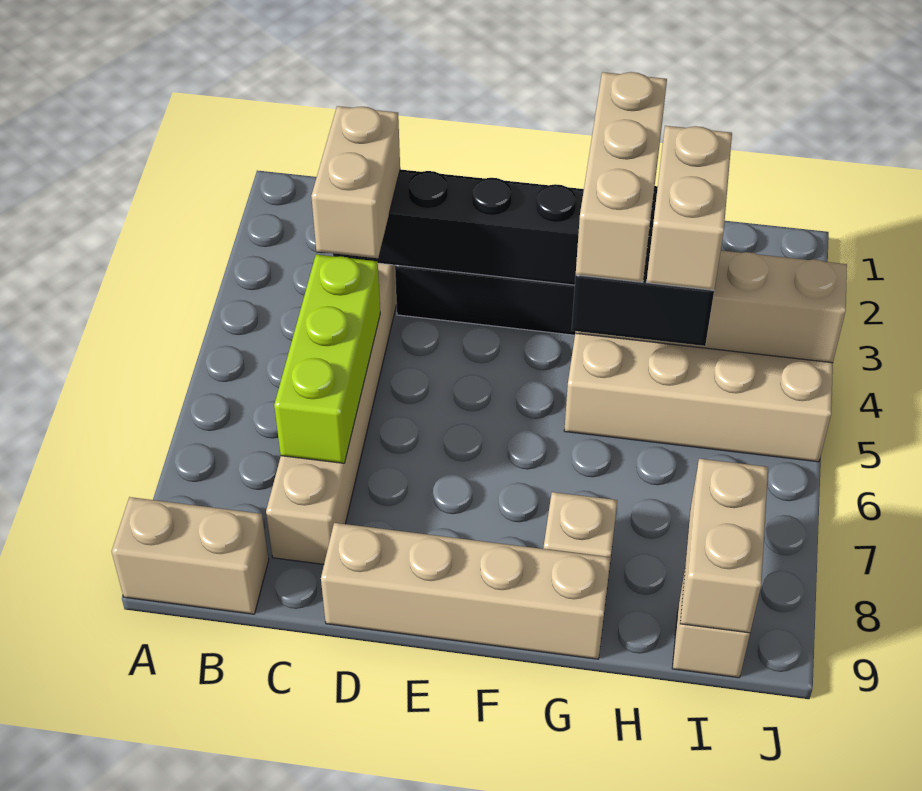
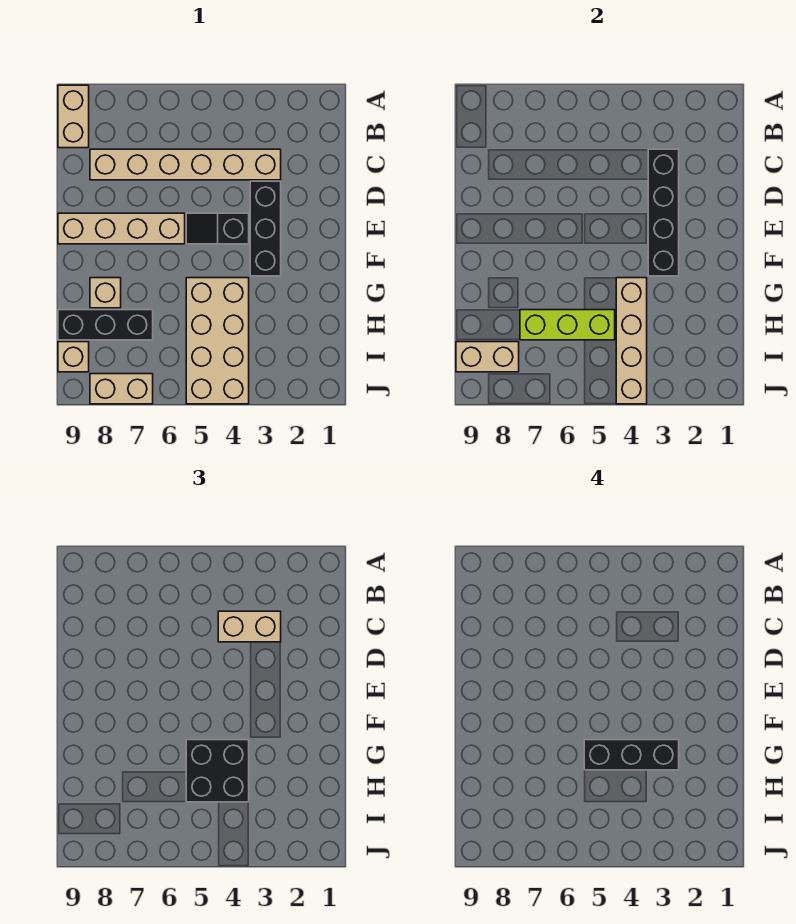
lime brick C5:C7 level 2 -> lime brick H5:H7 level 2
tan brick D9:G9 level 1 -> tan brick E6:E9 level 1
none -> black slope E4:E5 level 1 top 4
tan brick G3:G5 level 4 -> black brick G3:G5 level 4
tan brick H4:H5 level 4 -> tan brick J7:J8 level 1
none -> black brick H7:H9 level 1

